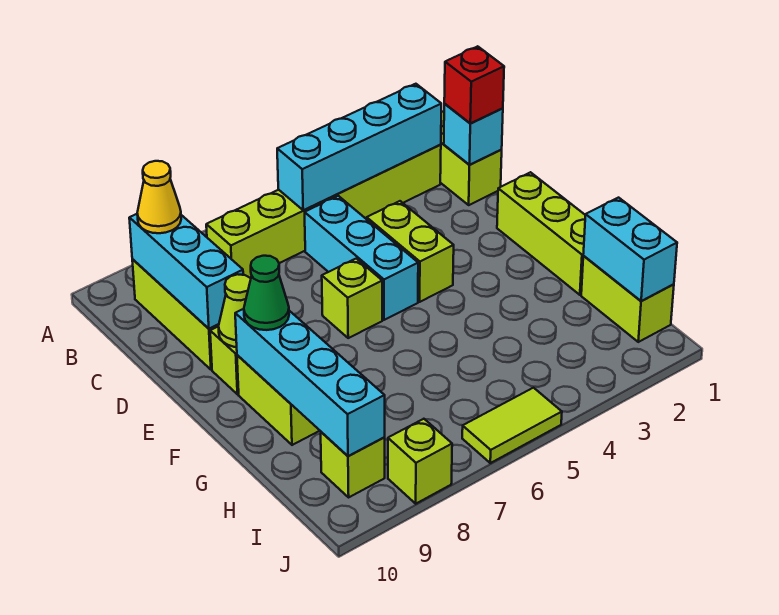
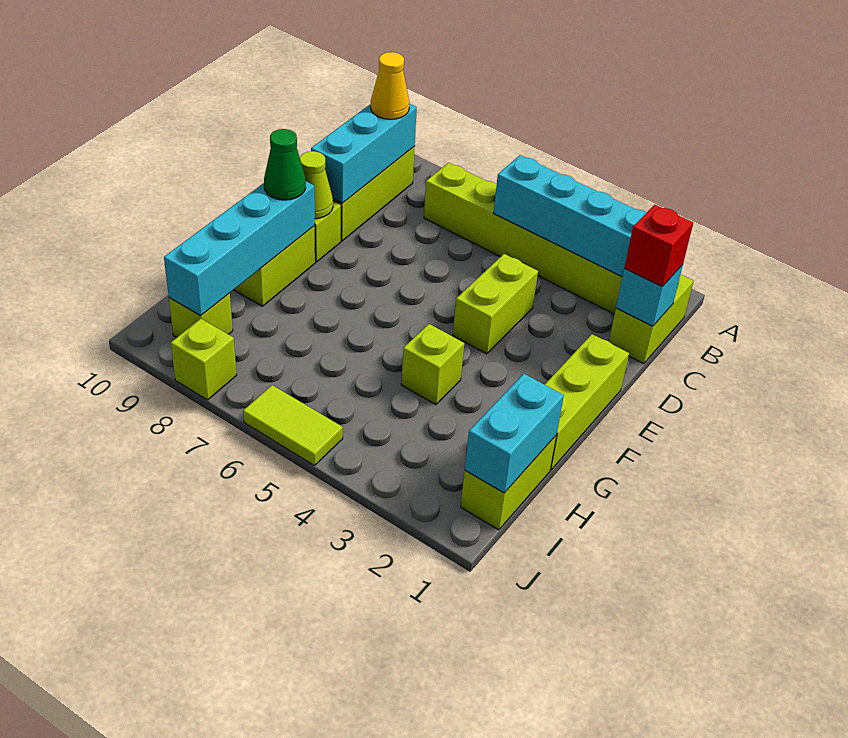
cyan brick C5:E5 level 1 -> none
lime brick E6 level 1 -> lime brick G4 level 1

